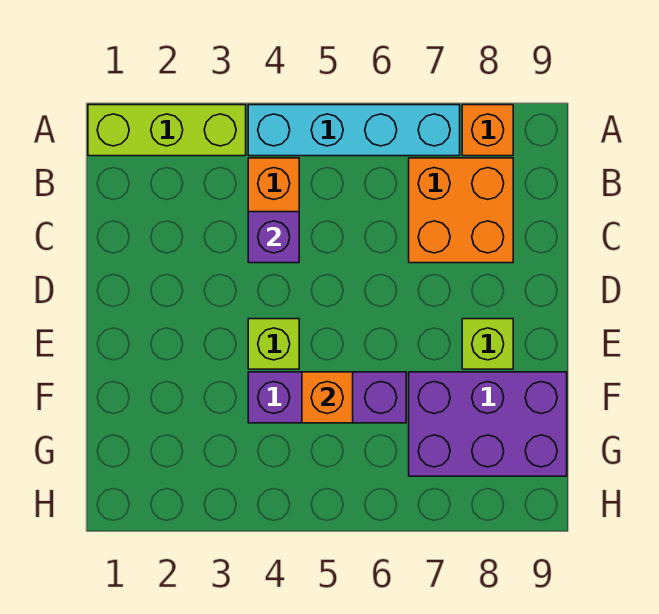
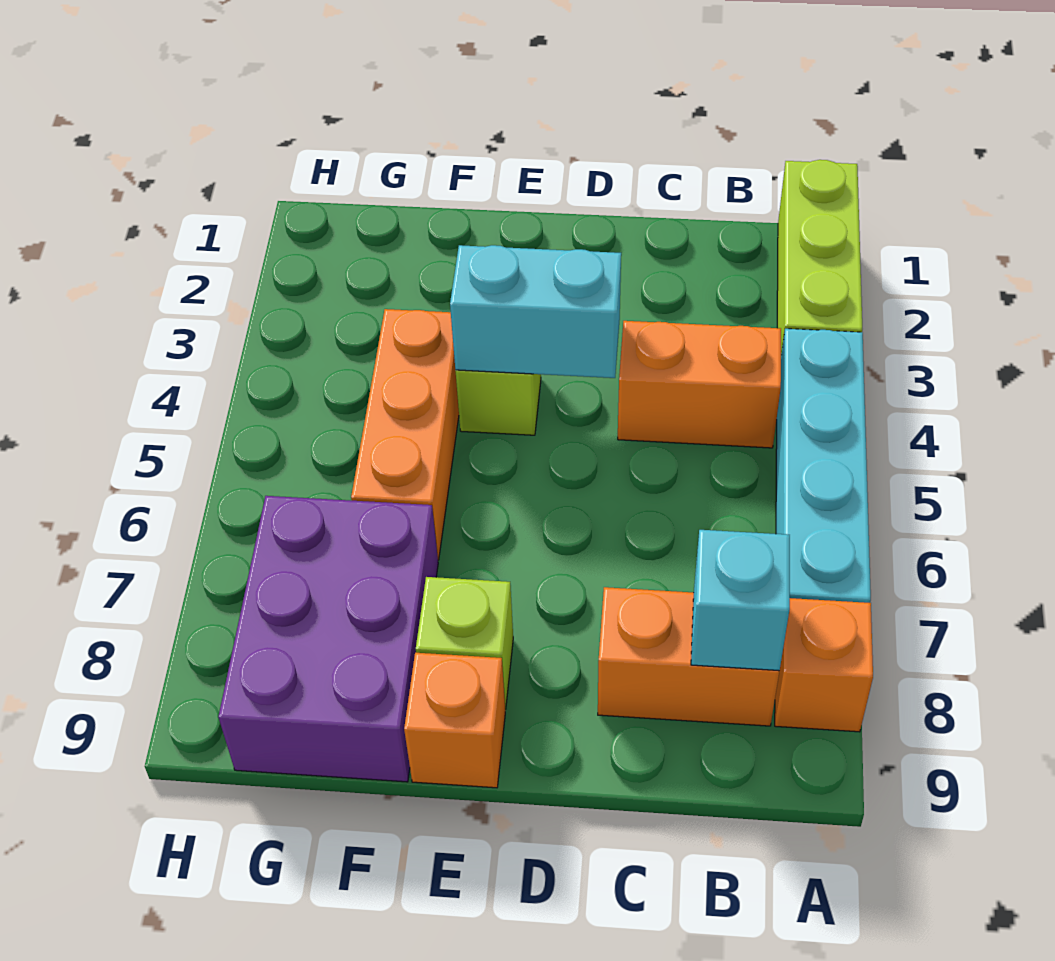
orange brick B7:C8 level 1 -> orange brick B8:C8 level 1
none -> cyan brick B8 level 2
purple brick C4 level 2 -> none
none -> cyan brick D4:E4 level 2
purple brick F4:F6 level 1 -> orange brick F4:F6 level 1
orange brick F5 level 2 -> orange brick E9 level 1

